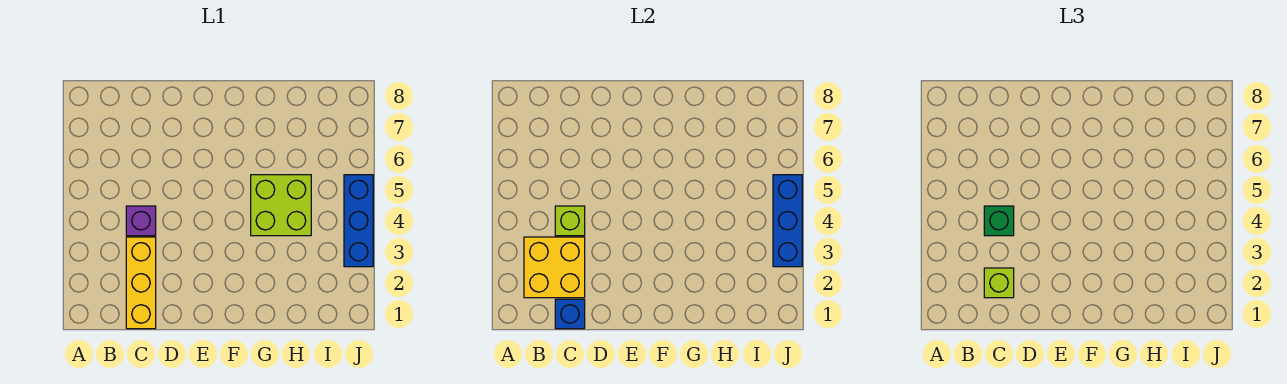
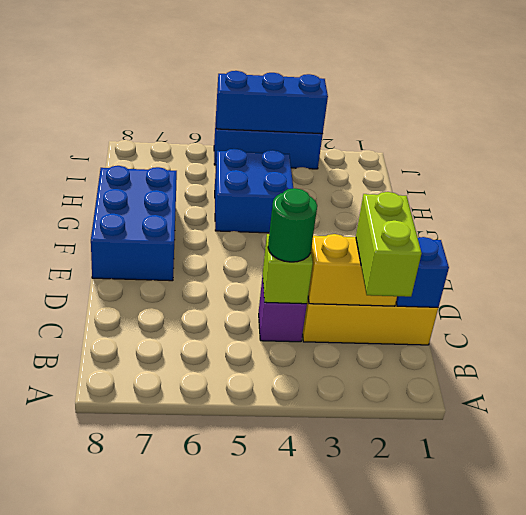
yellow brick B2:C3 level 2 -> yellow brick C2:C3 level 2
lime brick C2 level 3 -> lime brick B2:C2 level 3
green brick C4 level 3 -> green round brick C4 level 3
none -> blue brick E7:G8 level 1
lime brick G4:H5 level 1 -> blue brick G4:H5 level 1

